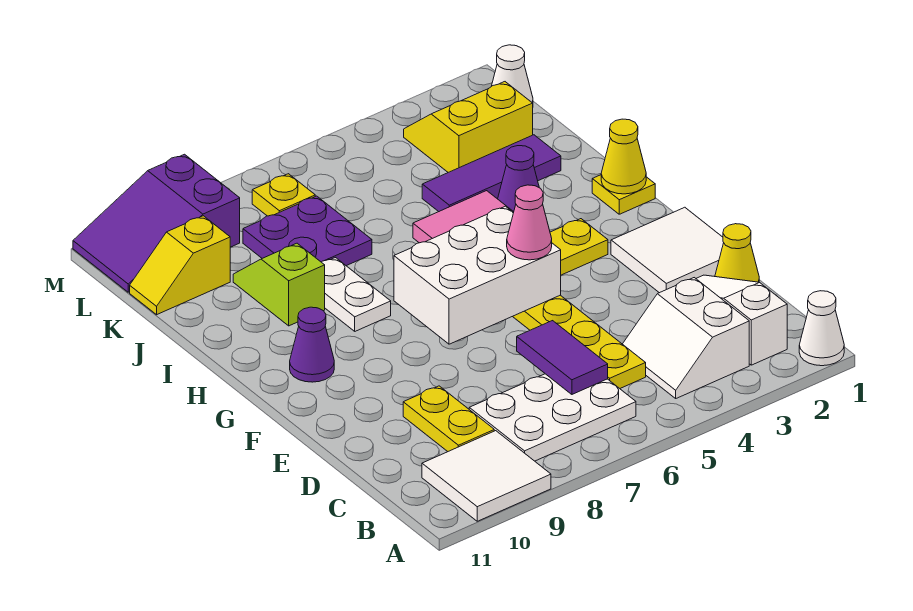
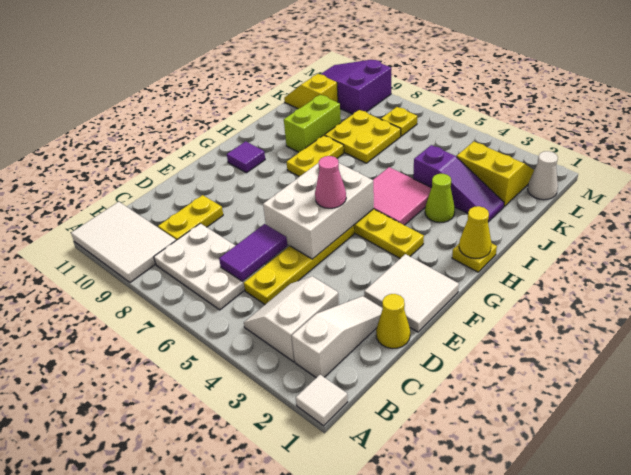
white cone A1 level 1 -> white tile A1 level 1
white tile A9:B10 level 1 -> white tile A9:B11 level 1
white brick F5:G7 level 2 -> white brick E5:G6 level 2
purple cone G10 level 1 -> purple tile G10 level 1
white plate H8:I8 level 1 -> yellow plate H8:I8 level 1
purple cone I3 level 1 -> lime cone I3 level 1
lime slope I9:J9 level 1 top I -> lime brick I9:J9 level 1
purple tile J2:J4 level 1 -> purple slope J2:J4 level 1 top 4
purple plate J7:K8 level 1 -> yellow plate J7:K8 level 1

